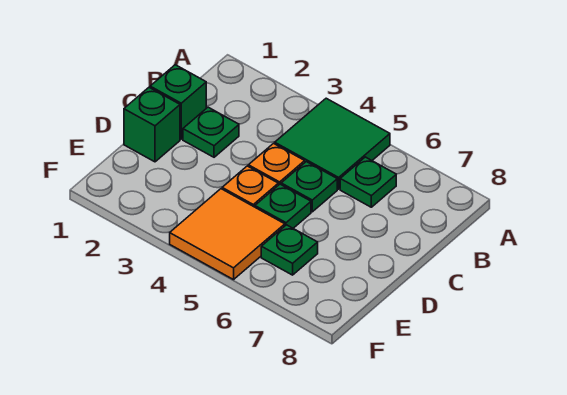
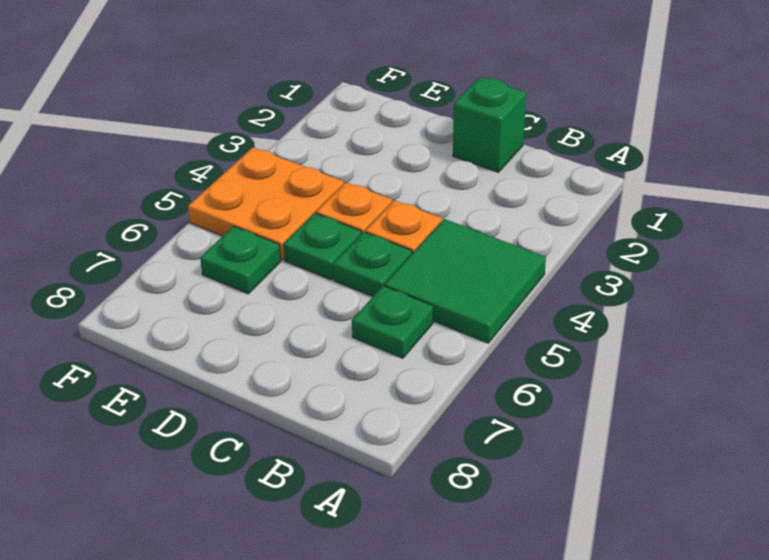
green plate C2 level 1 -> none
green brick D1 level 1 -> none
orange tile E4:F5 level 1 -> orange plate E4:F5 level 1

